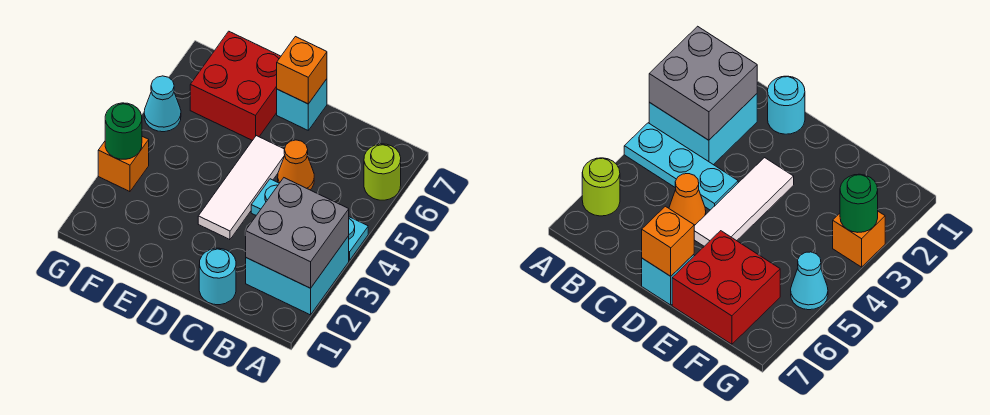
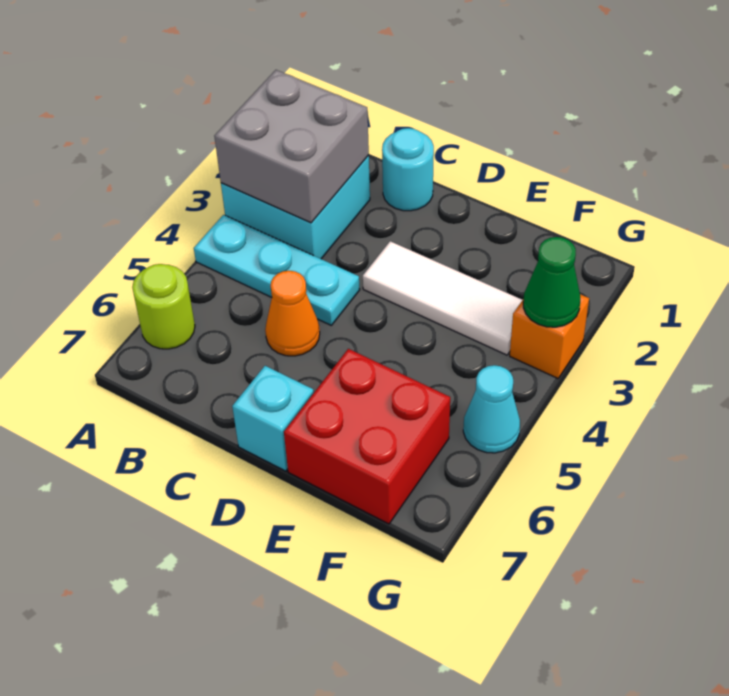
white tile D3:D5 level 1 -> white tile D3:F3 level 1
orange brick D7 level 2 -> none
green round brick G3 level 2 -> green cone G3 level 2

